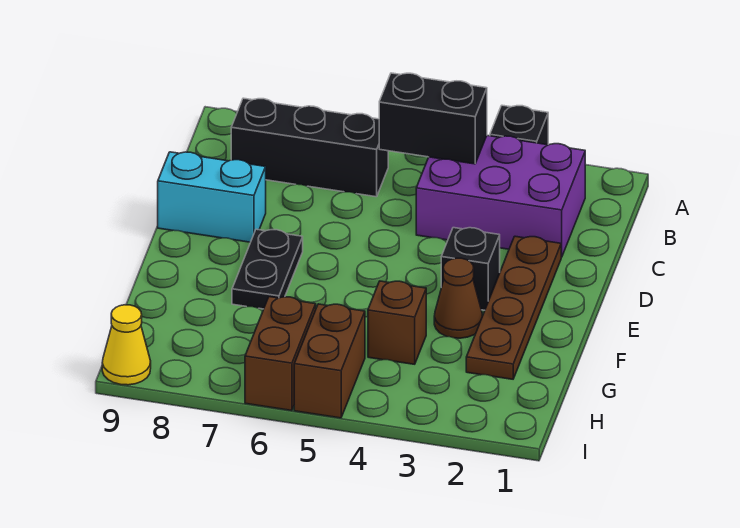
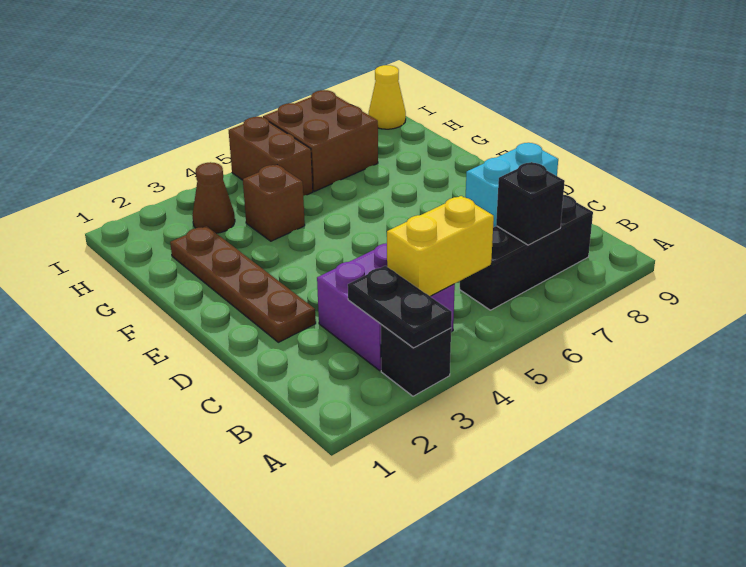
purple brick B2:C4 level 1 -> purple brick B3:C4 level 1
black brick B4:B5 level 2 -> yellow brick B4:B5 level 2
black brick E3 level 1 -> black brick B7 level 2
black plate E7:F7 level 1 -> black plate A3:B3 level 2
brown cone F3 level 1 -> brown cone H3 level 1
brown brick H6:I6 level 1 -> brown brick H6:I7 level 1

